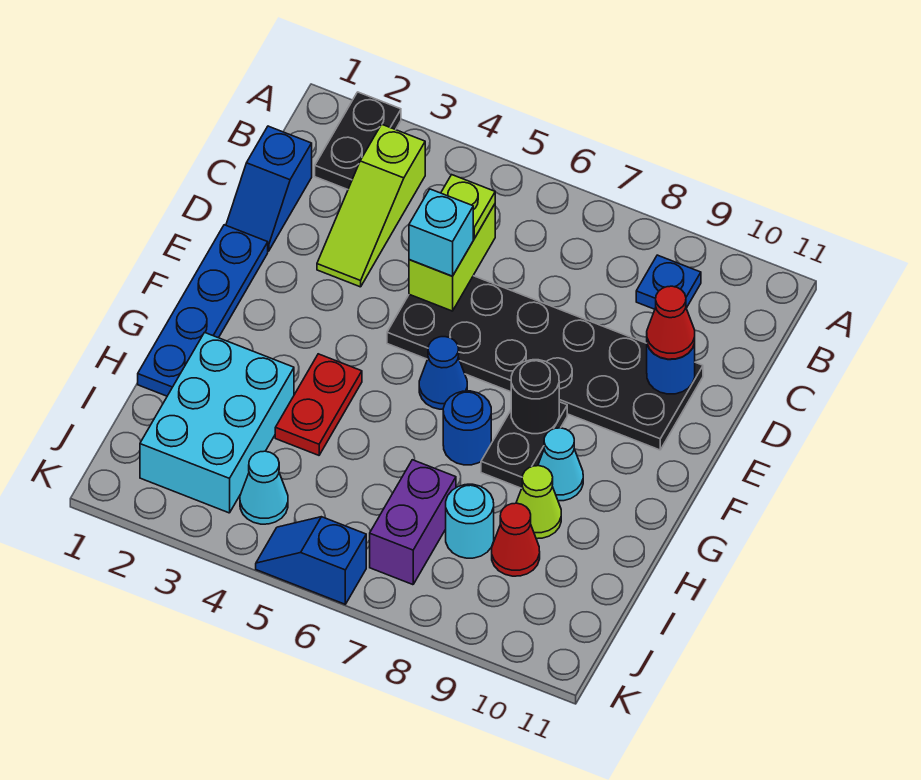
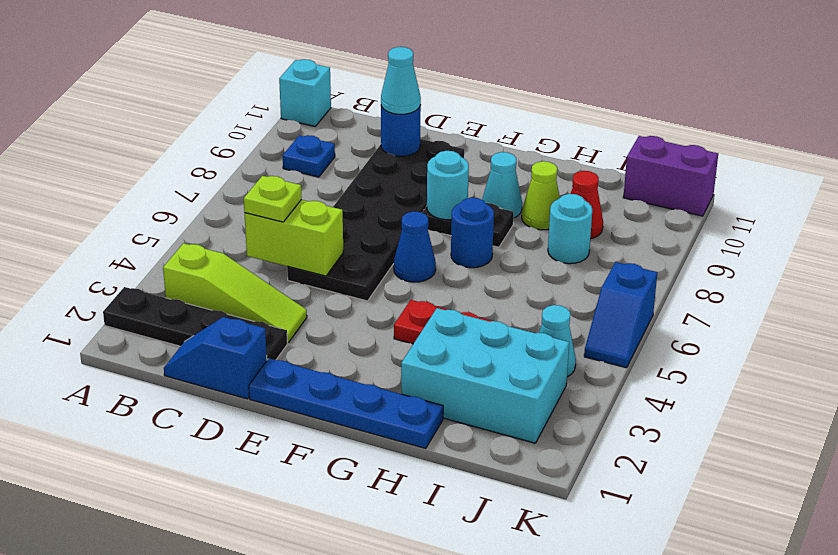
black plate A2:B2 level 1 -> black plate A2:D2 level 1
blue slope C1:D1 level 1 top C -> blue slope C1:D1 level 1 top D
cyan brick D5 level 3 -> cyan brick A11 level 1
red cone D10 level 3 -> cyan cone D10 level 3
black round brick F8 level 2 -> cyan round brick F8 level 2
purple brick I7:J7 level 1 -> purple brick J11:K11 level 1

